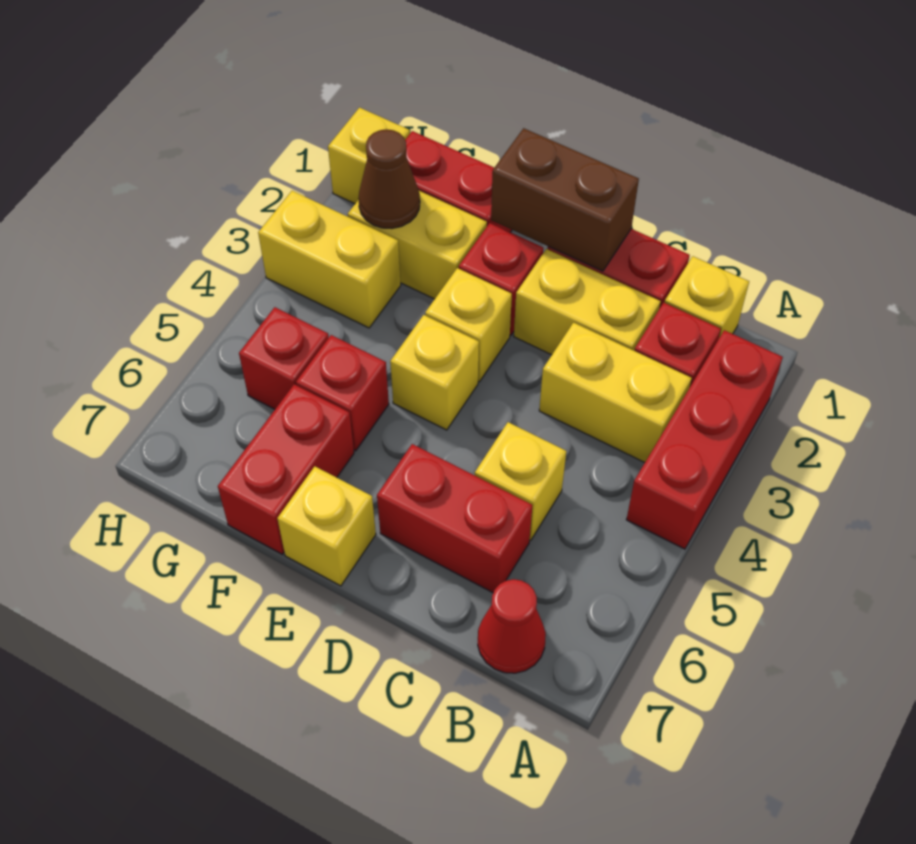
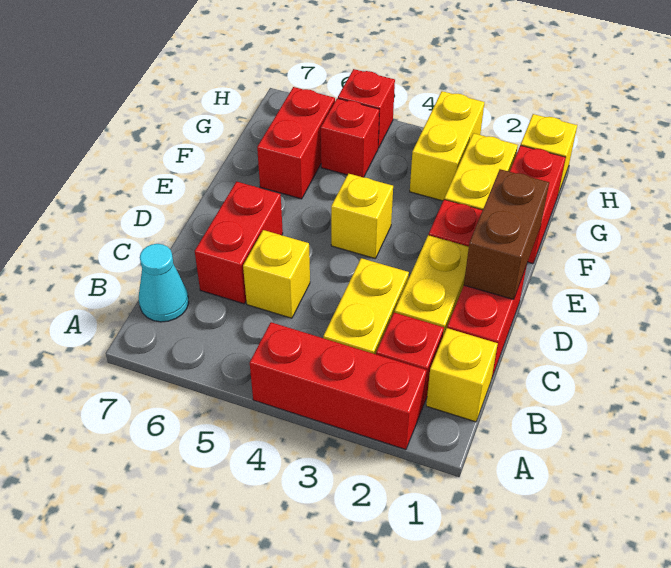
red cone B7 level 1 -> cyan cone B7 level 1
yellow brick E3 level 1 -> none
yellow brick E7 level 1 -> none
red brick F5 level 1 -> red brick H5 level 1
red brick F6:F7 level 1 -> red brick F6:G6 level 1
brown cone G2 level 2 -> none

